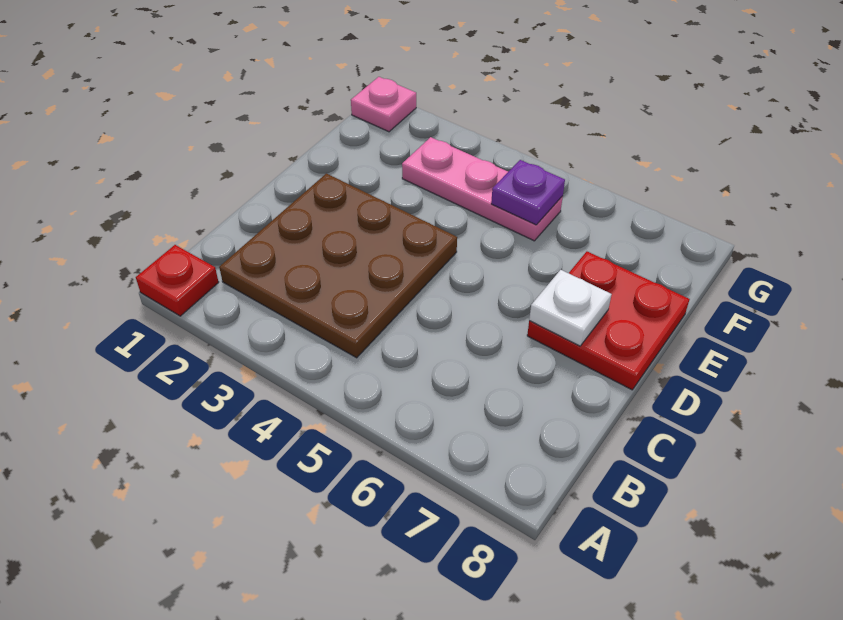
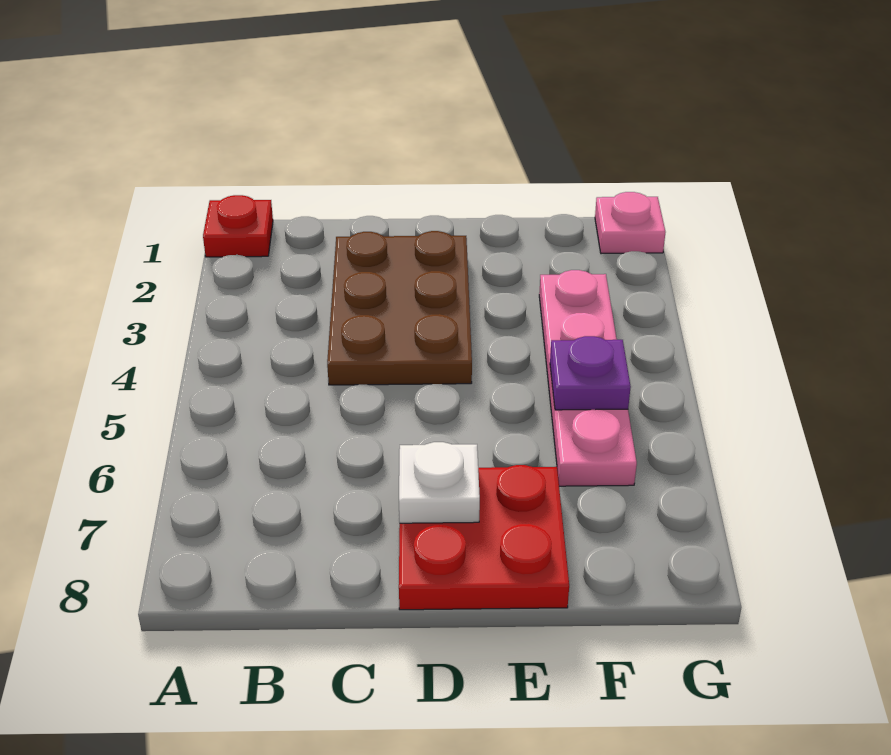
brown plate B2:D4 level 1 -> brown plate C2:D4 level 1
pink plate F3:F5 level 1 -> pink plate F3:F6 level 1

